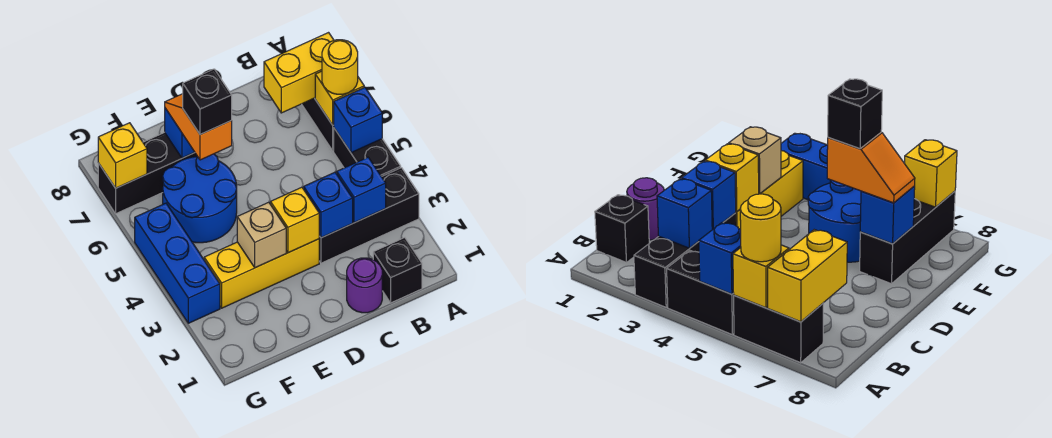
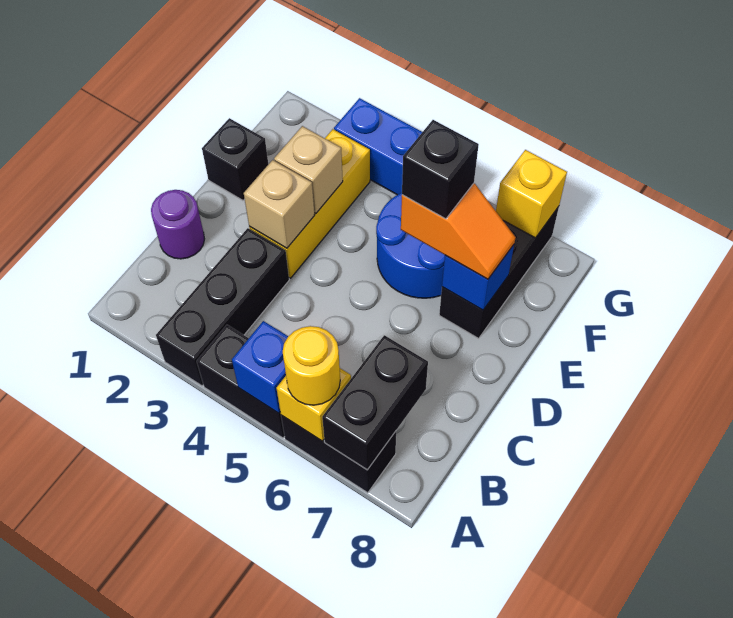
yellow brick A7:B7 level 2 -> black brick A7:B7 level 2
black brick B1 level 1 -> black brick E1 level 1
blue brick B3 level 2 -> none
blue brick C3 level 2 -> none
yellow brick D3 level 2 -> tan brick D3 level 2

